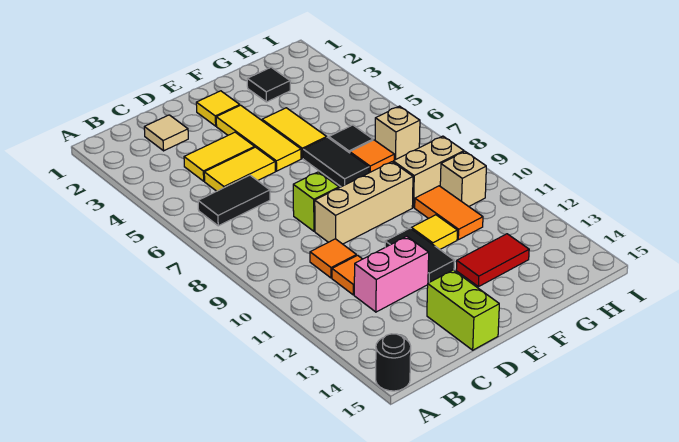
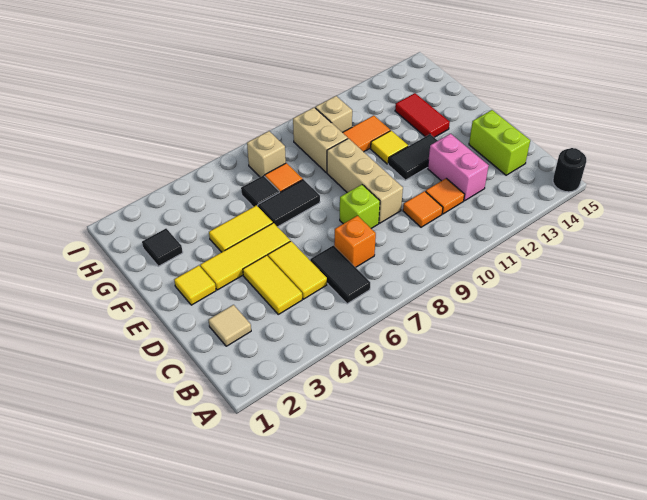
none -> orange brick C7 level 1
lime brick D14:D15 level 1 -> lime brick C14:D14 level 1

